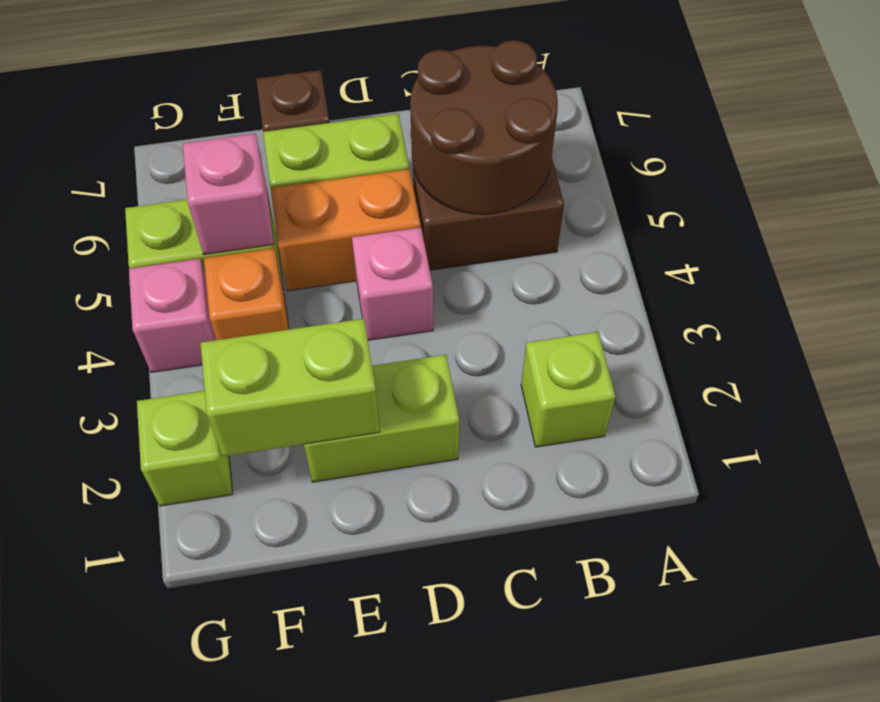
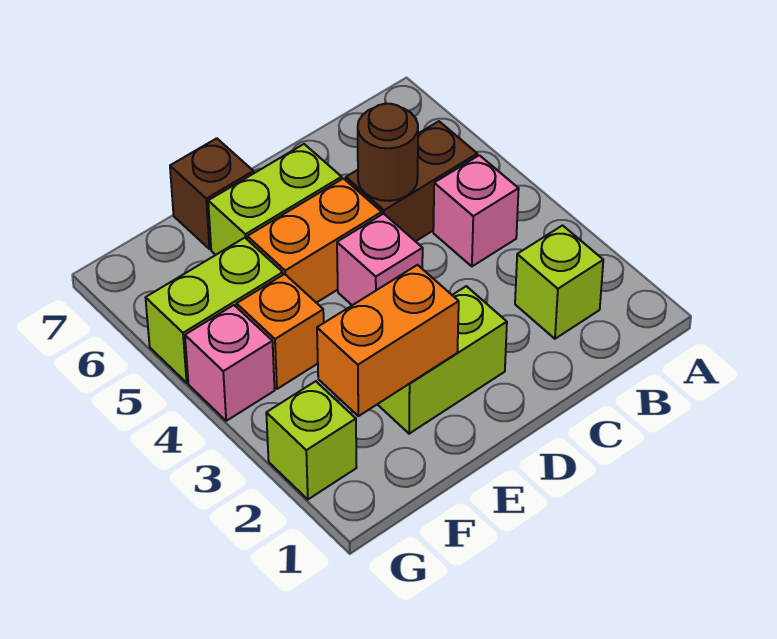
brown round brick B5:C6 level 2 -> brown round brick C5 level 2
lime brick E2:F2 level 2 -> orange brick E2:F2 level 2
pink brick F5 level 2 -> pink brick B4 level 1

